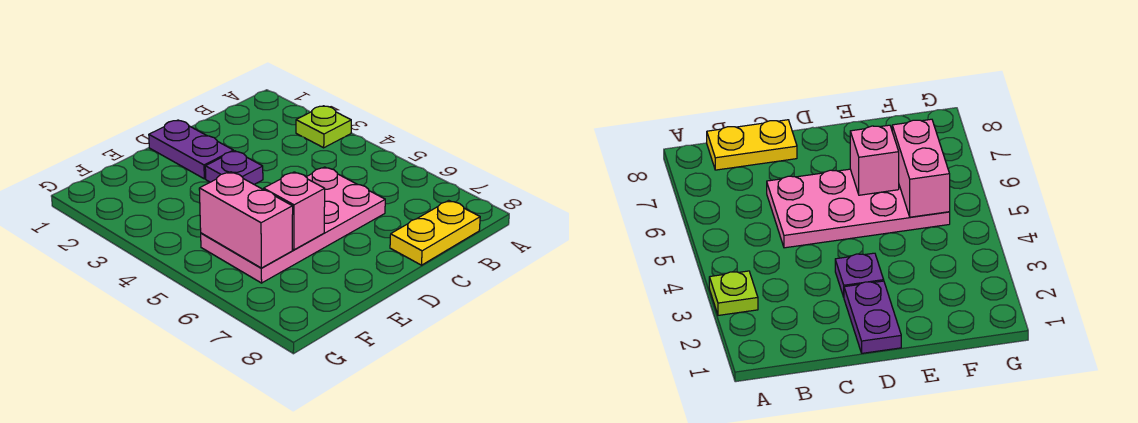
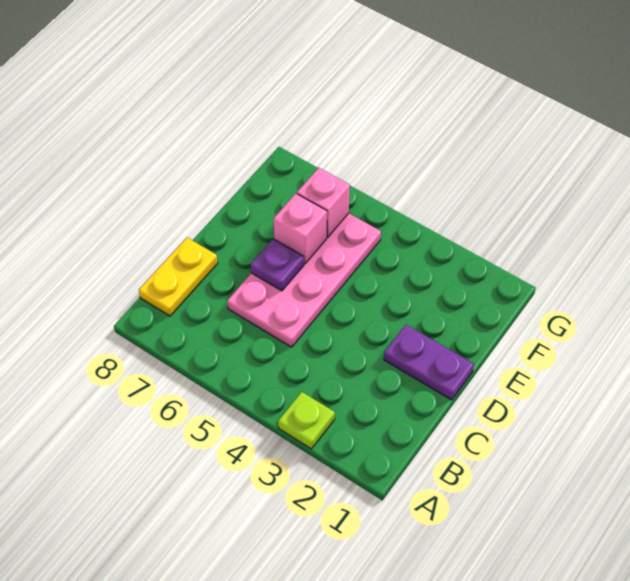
purple plate D3 level 1 -> purple plate D6 level 2
pink brick F5:F6 level 2 -> pink brick F6 level 2

